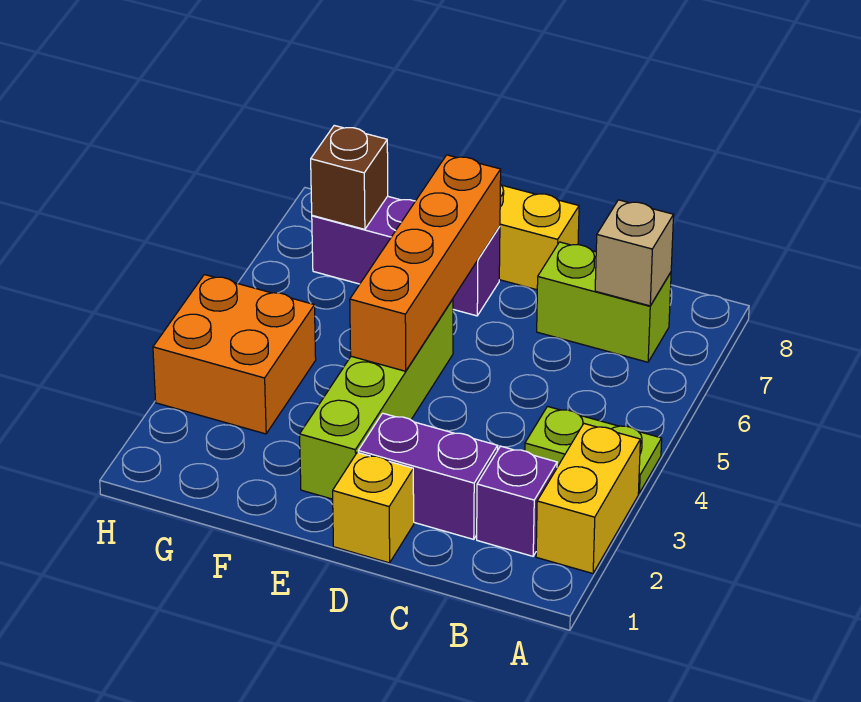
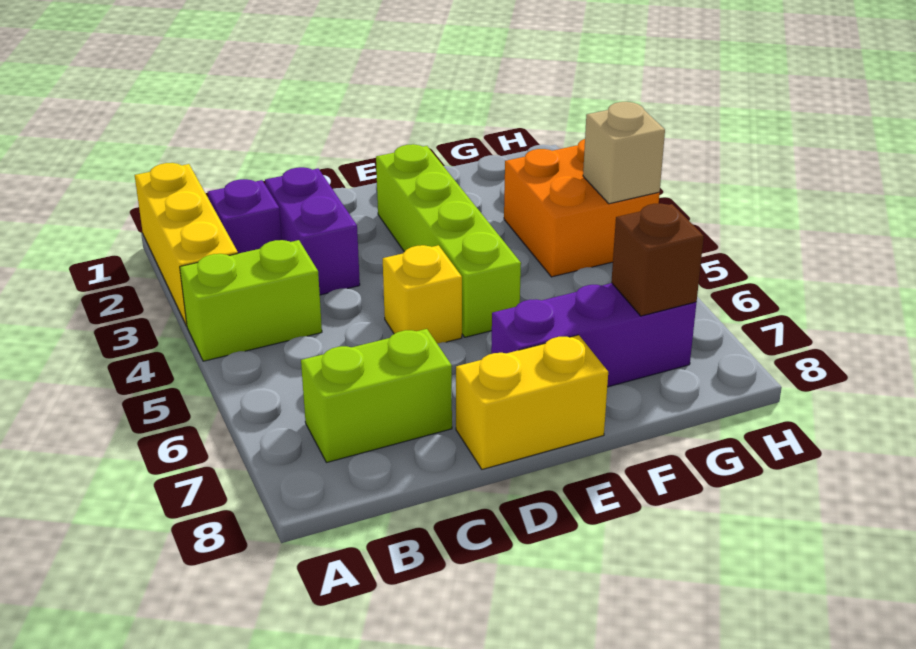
yellow brick A2:A3 level 1 -> yellow brick A1:A3 level 1
lime plate A4:B4 level 1 -> lime brick A4:B4 level 1
tan brick B7 level 2 -> tan brick H4 level 2
purple brick C2:D2 level 1 -> purple brick C2:C3 level 1
yellow brick D1 level 1 -> yellow brick D5 level 1
orange brick E4:E7 level 2 -> none

